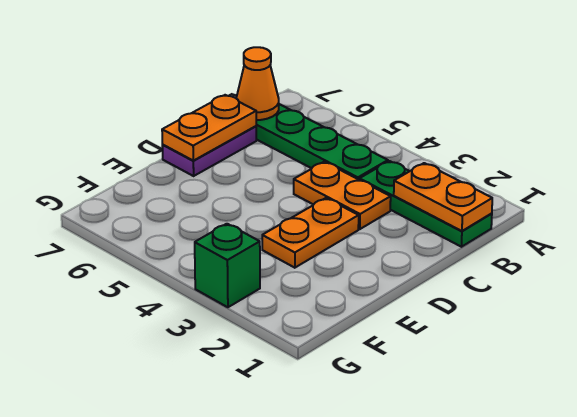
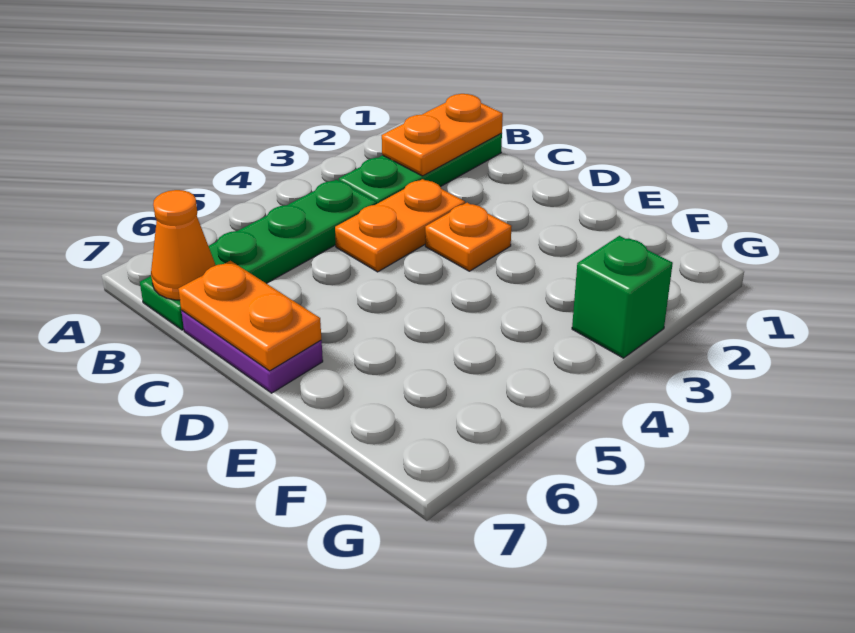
orange plate D3:E3 level 1 -> orange plate D3 level 1

